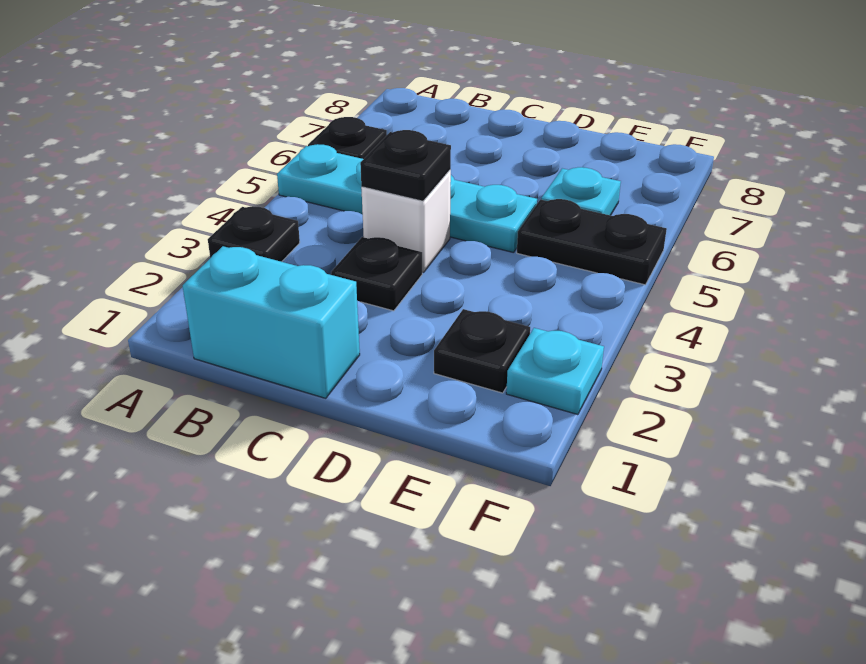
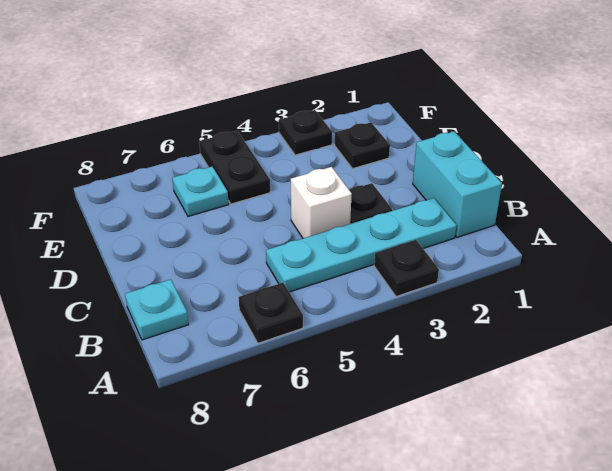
cyan plate A5:D5 level 1 -> cyan plate B2:B5 level 1
black plate C4 level 2 -> black plate F3 level 1
cyan plate F2 level 1 -> cyan plate B8 level 1

